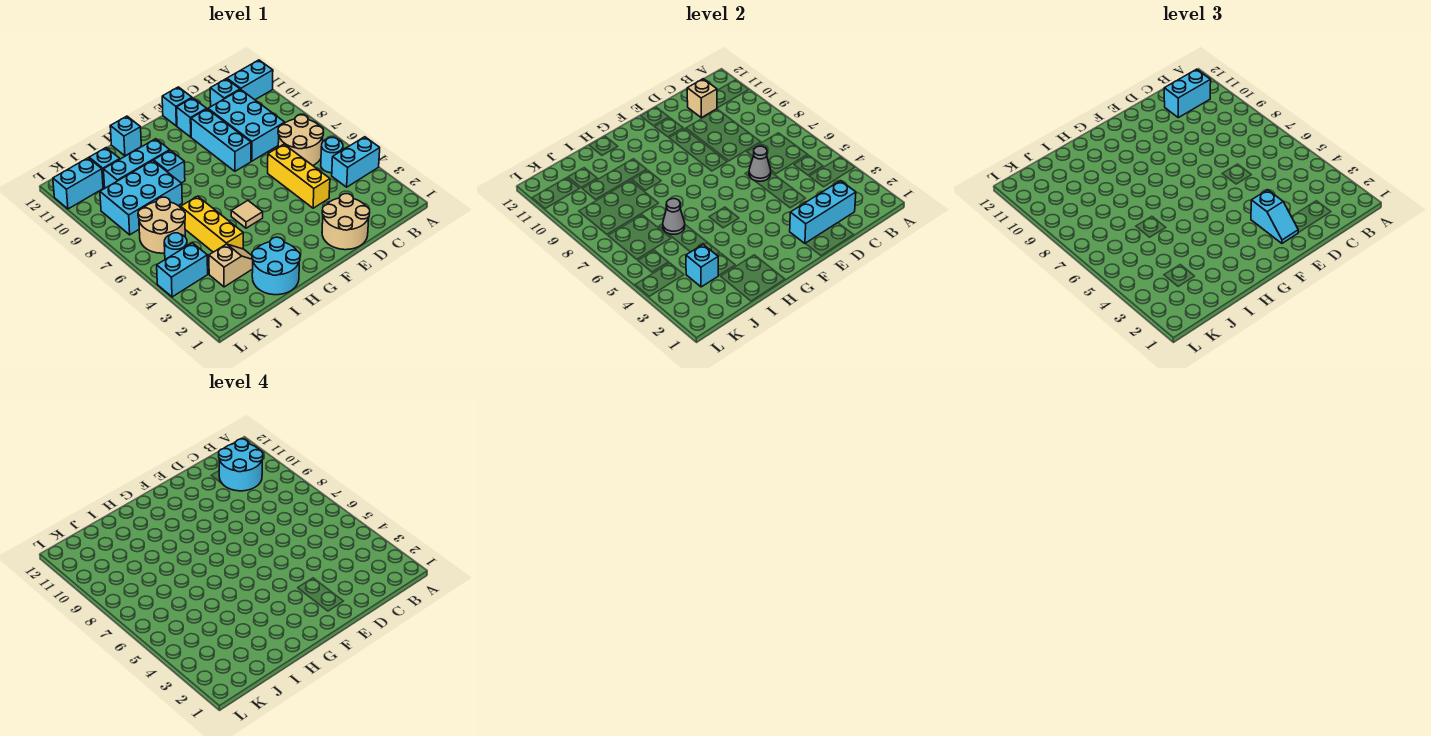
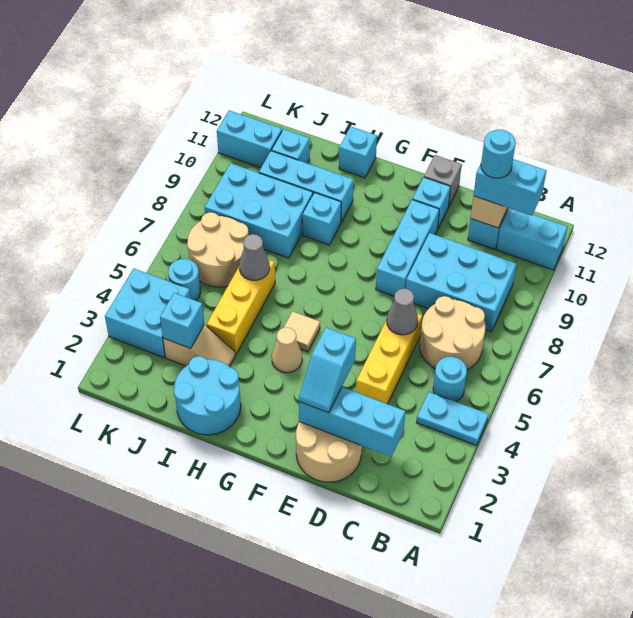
cyan brick A4:B4 level 1 -> cyan plate A4:B4 level 1
cyan round brick B10:C11 level 4 -> cyan round brick C11 level 4
cyan brick C8:D10 level 1 -> cyan brick B8:D9 level 1
cyan brick E12 level 1 -> grey brick E12 level 1
none -> tan cone G4 level 1
cyan brick K4:L4 level 1 -> cyan brick K3:L4 level 1

